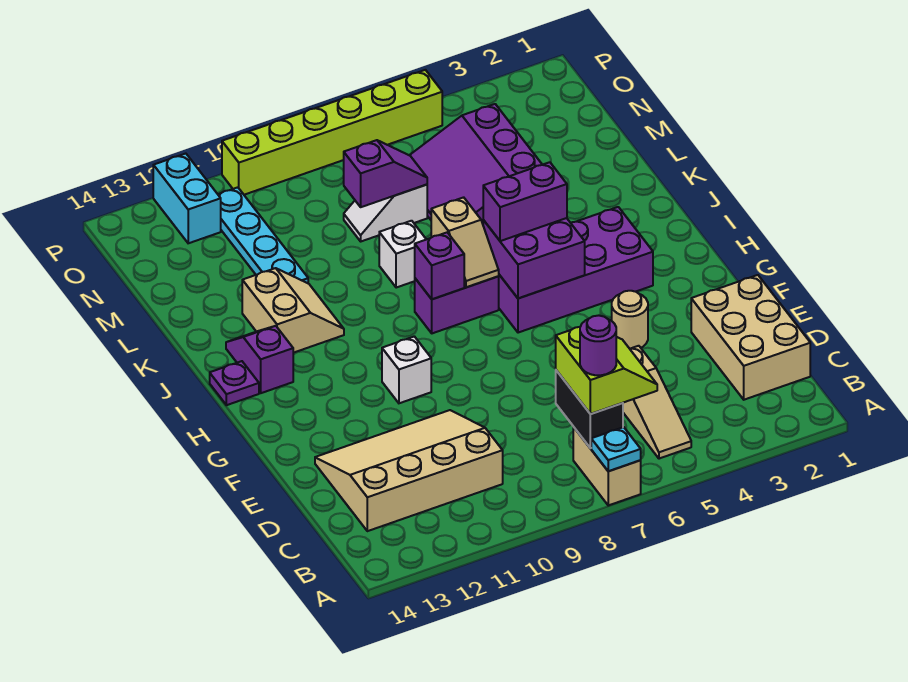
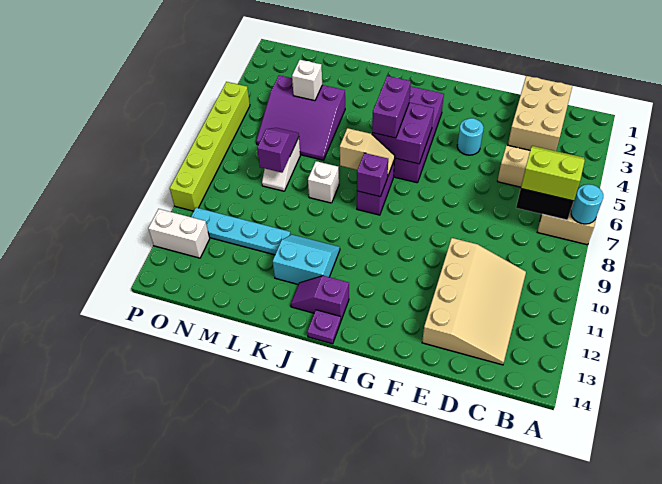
cyan plate A7 level 2 -> cyan round brick A7 level 2
purple round brick B7 level 4 -> none
tan brick C1:E2 level 1 -> tan brick C1:D3 level 1
tan slope C10:E13 level 1 top C -> tan slope C10:E13 level 1 top E
tan round brick F4 level 1 -> cyan round brick F4 level 1
white brick G10 level 1 -> white brick M4 level 2
tan slope J11:K12 level 1 top 12 -> cyan slope J11:K12 level 1 top 12
cyan brick O12:P12 level 1 -> white brick O12:P12 level 1

